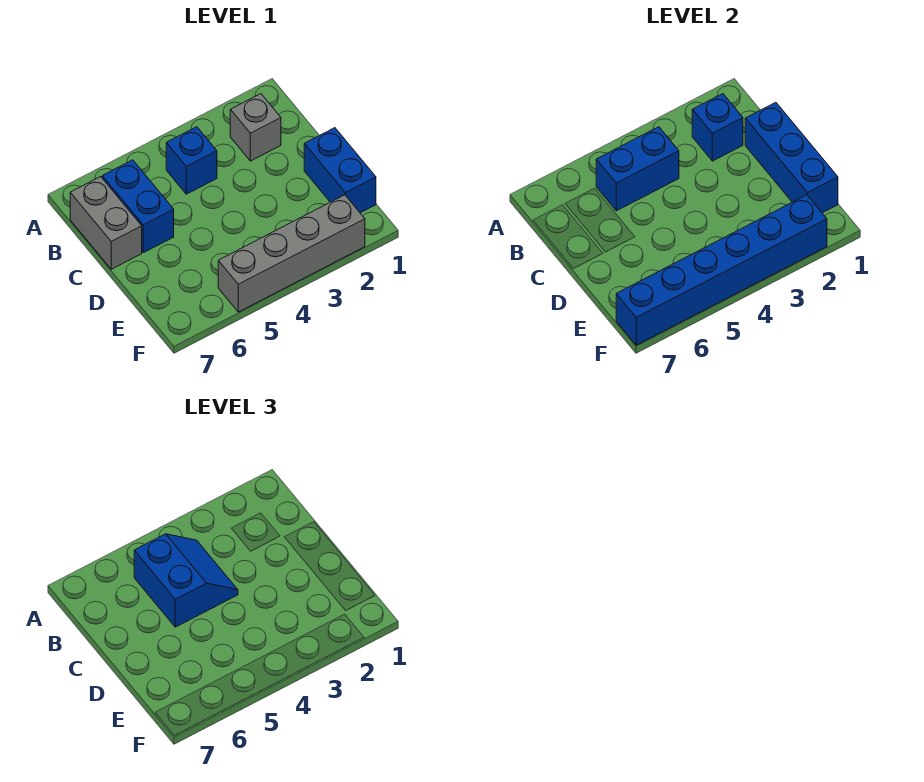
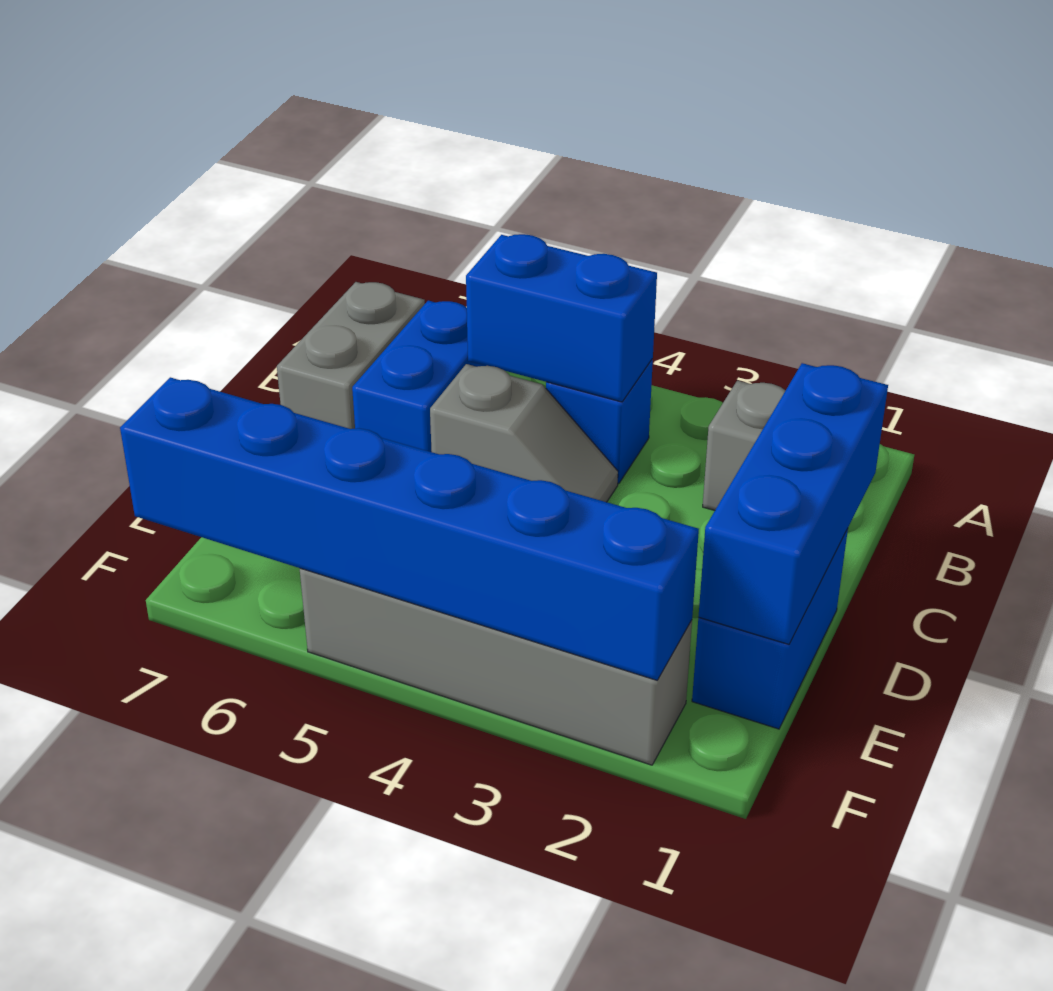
blue brick B2 level 2 -> none
blue slope B4:C5 level 3 top 5 -> none
none -> grey slope C4:C5 level 1 top 5

